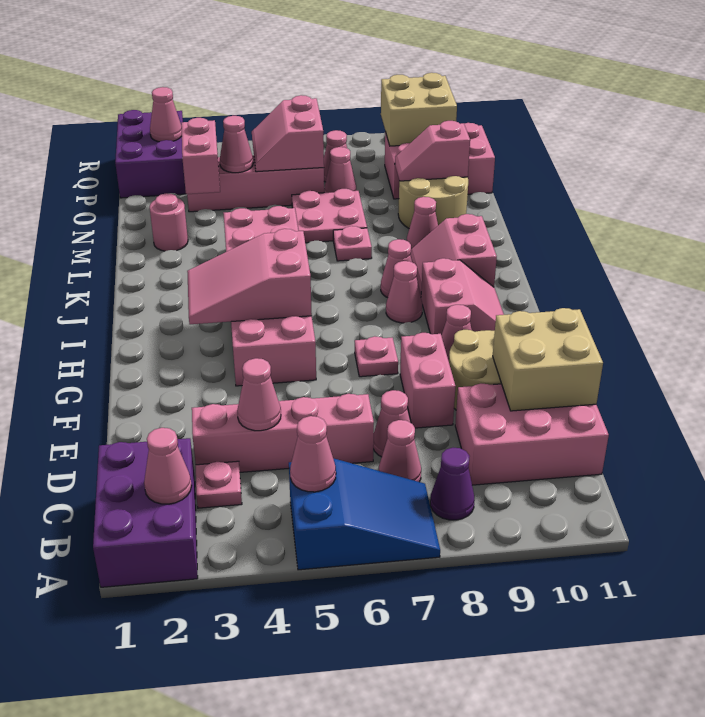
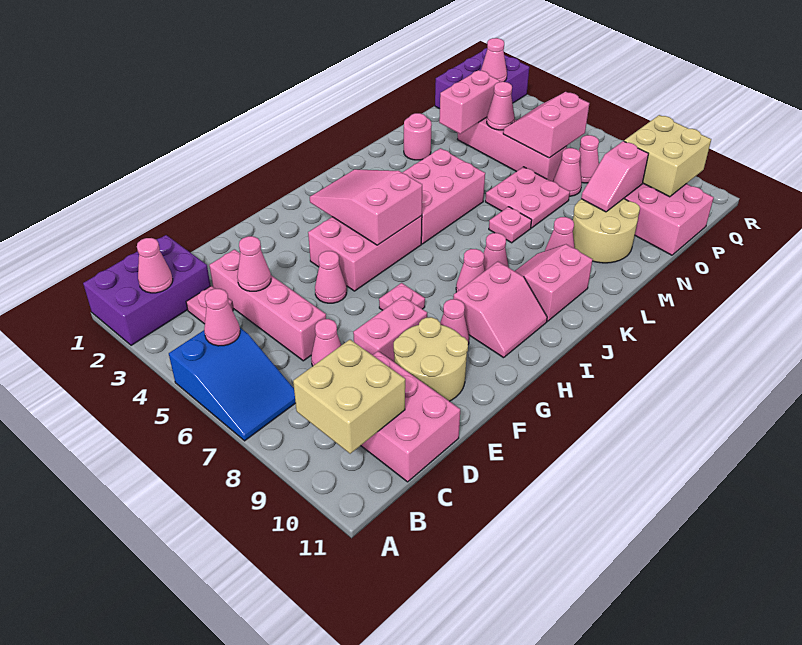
purple cone B8 level 1 -> none
pink cone C7 level 1 -> pink cone F5 level 1
tan brick D10:E11 level 2 -> tan brick B9:C10 level 2
pink slope N9:N10 level 2 top 10 -> pink slope N9:O9 level 2 top O

